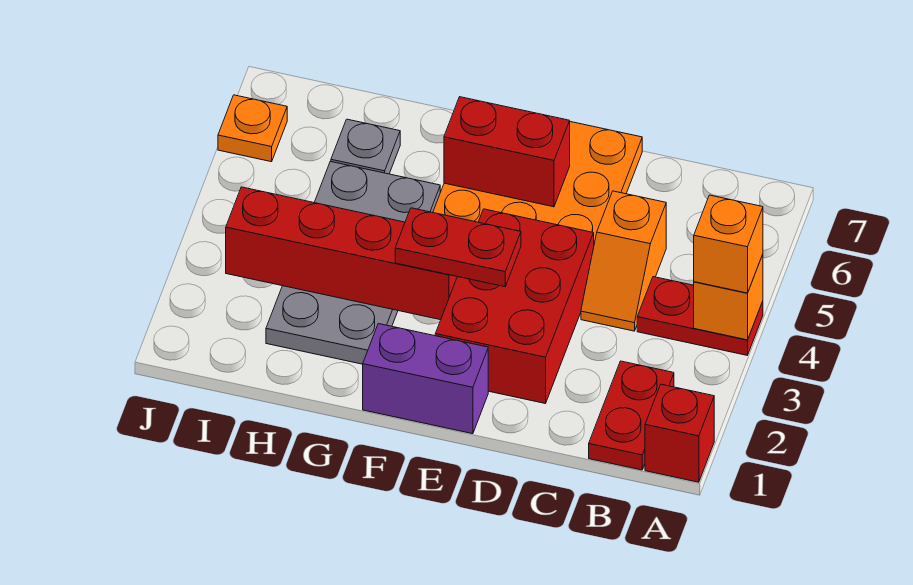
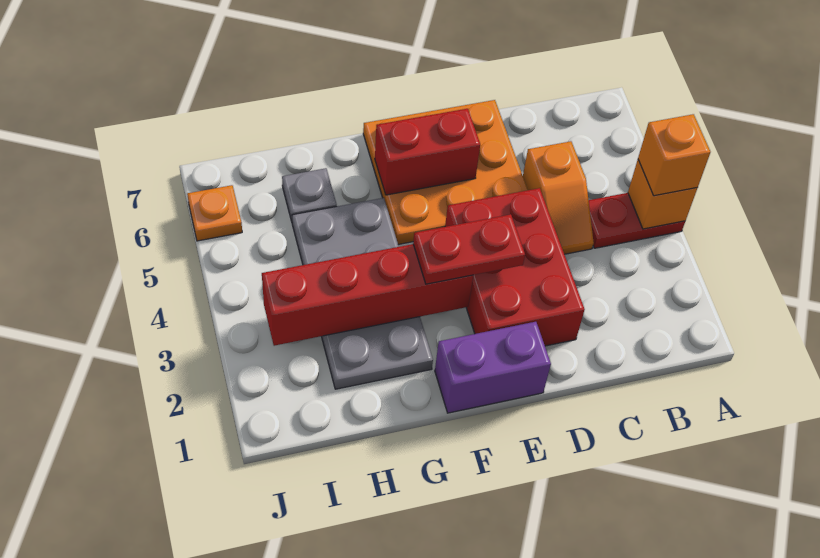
red brick A1 level 1 -> none
red plate B1:B2 level 1 -> none

